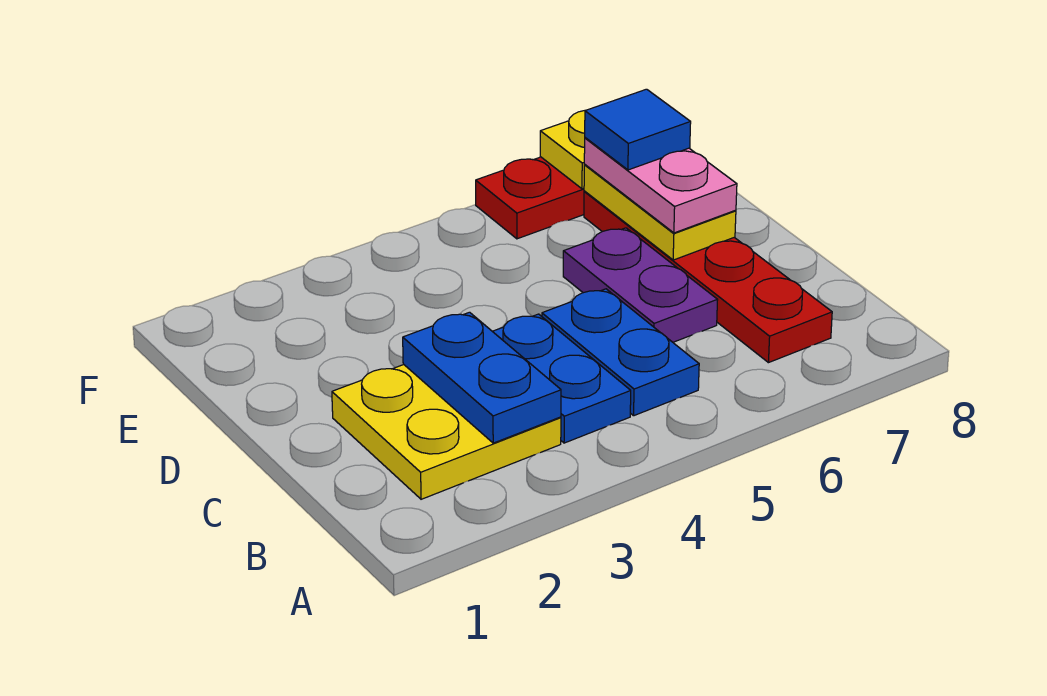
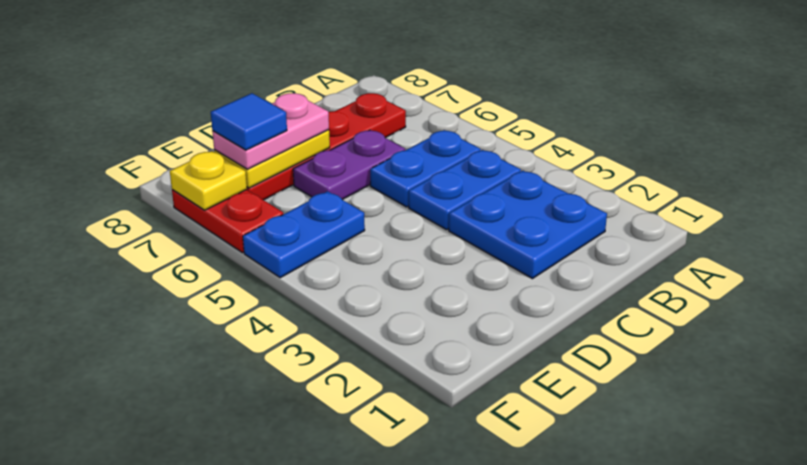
yellow plate B2:C3 level 1 -> blue plate B2:C3 level 1
blue plate B3:C3 level 2 -> blue plate E5:F5 level 1

